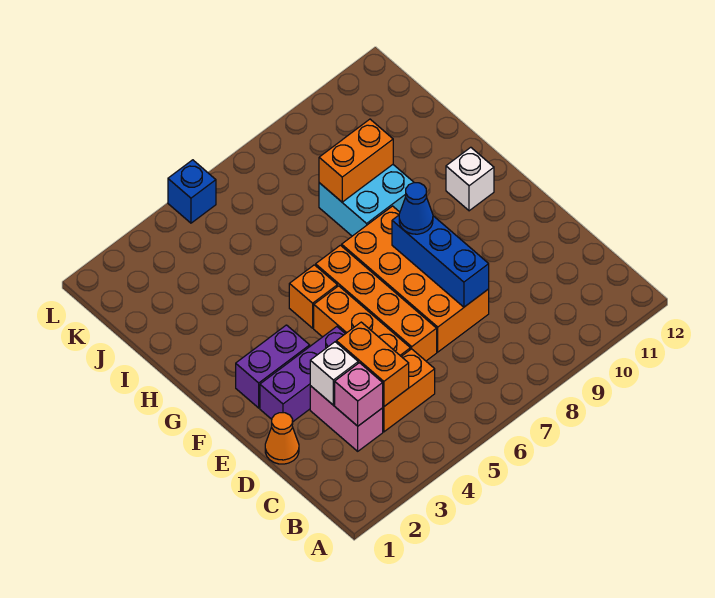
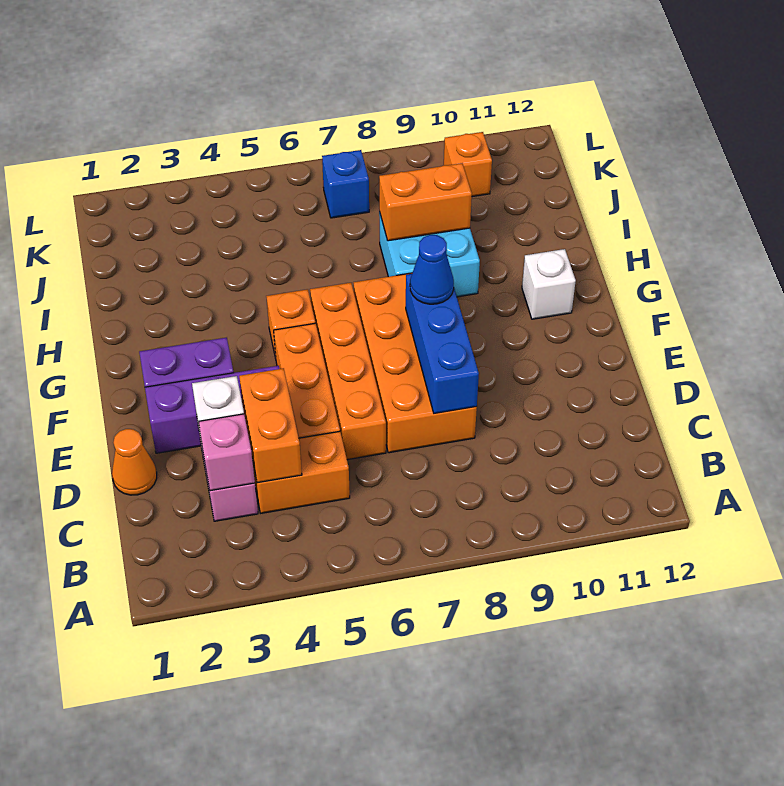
none -> orange brick K10 level 1
blue brick L5 level 1 -> blue brick K7 level 1

